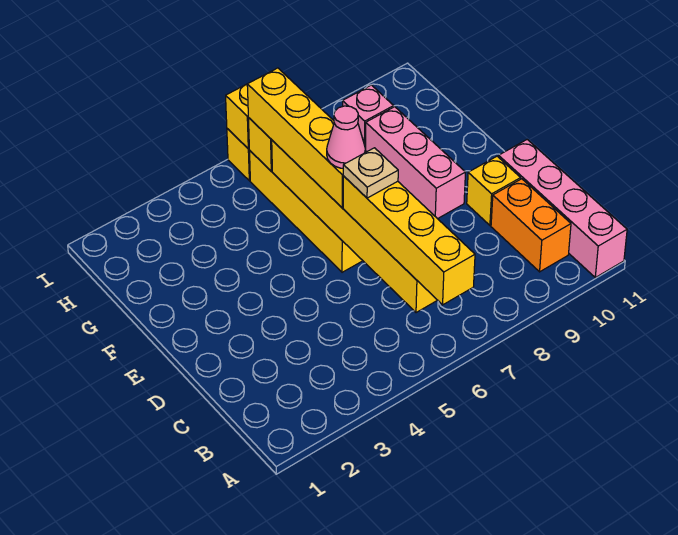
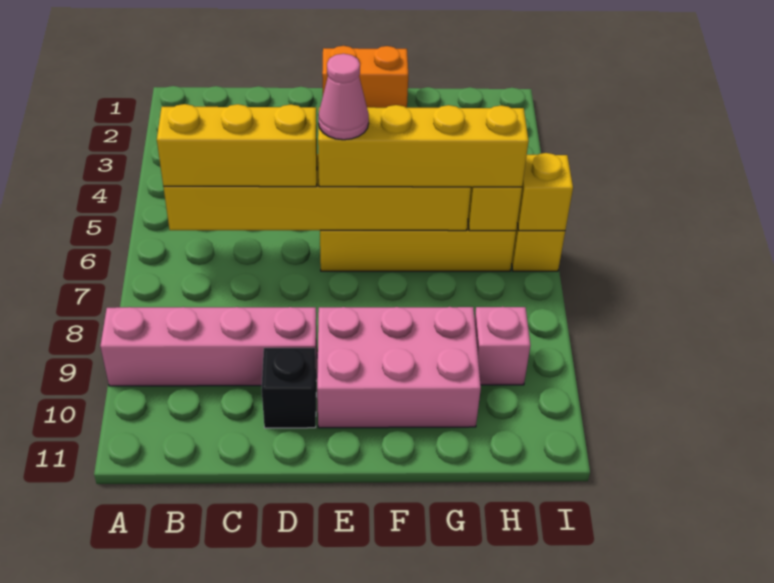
yellow brick A6:D6 level 3 -> yellow brick B6:D6 level 3
pink brick A11:D11 level 1 -> pink brick A9:D9 level 1
orange brick B10:C10 level 1 -> orange brick E1:F1 level 1
tan plate D6 level 4 -> none
yellow brick D10 level 1 -> black brick D10 level 1
pink brick E9:G9 level 1 -> pink brick E9:G10 level 1

